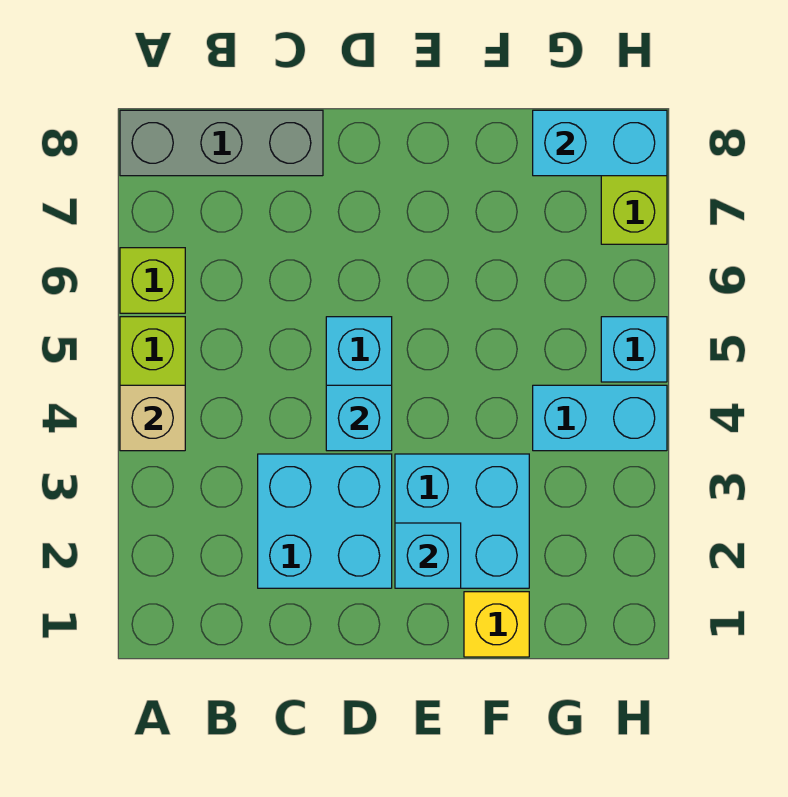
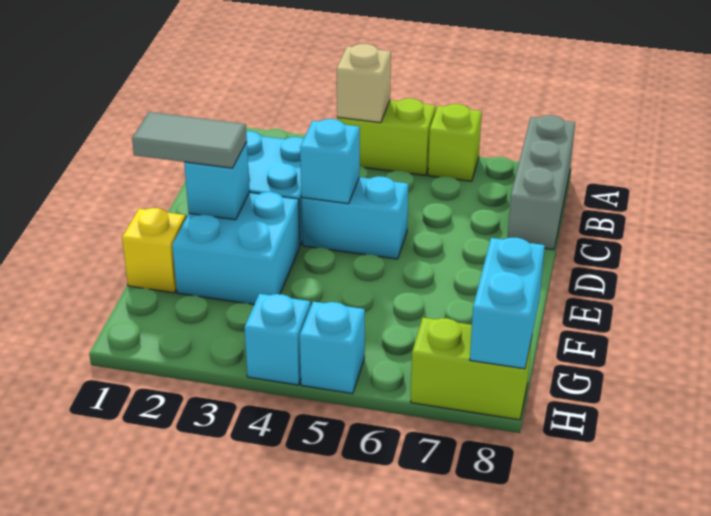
none -> grey tile E1:E2 level 3
cyan brick G4:H4 level 1 -> cyan brick H4 level 1

